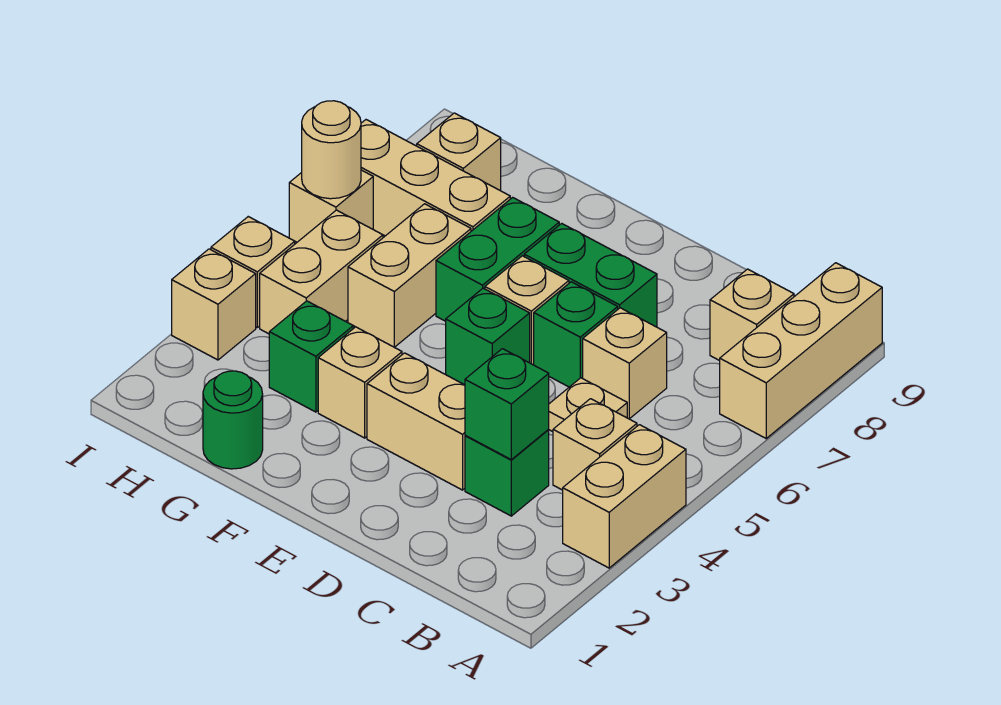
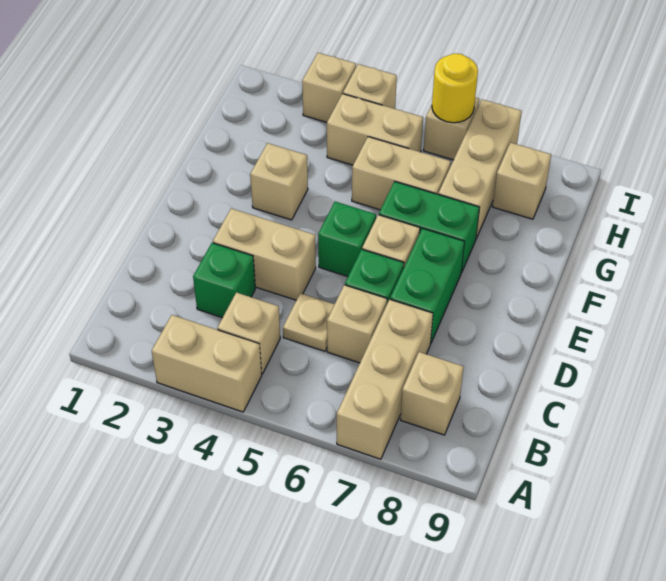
tan brick A7:A9 level 1 -> tan brick A7:C7 level 1
green brick C3 level 2 -> none
tan brick D3:E3 level 1 -> tan brick D3:D4 level 1
green round brick G1 level 1 -> none
green brick G3 level 1 -> none
tan round brick I6 level 2 -> yellow round brick I6 level 2

